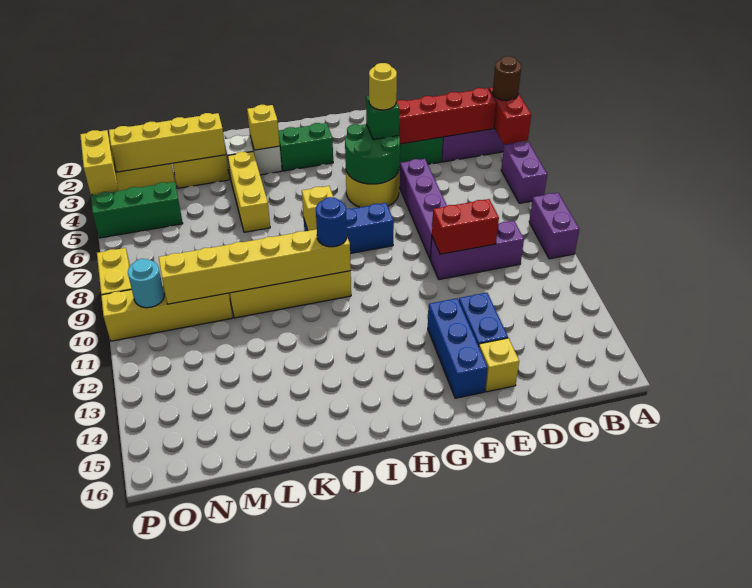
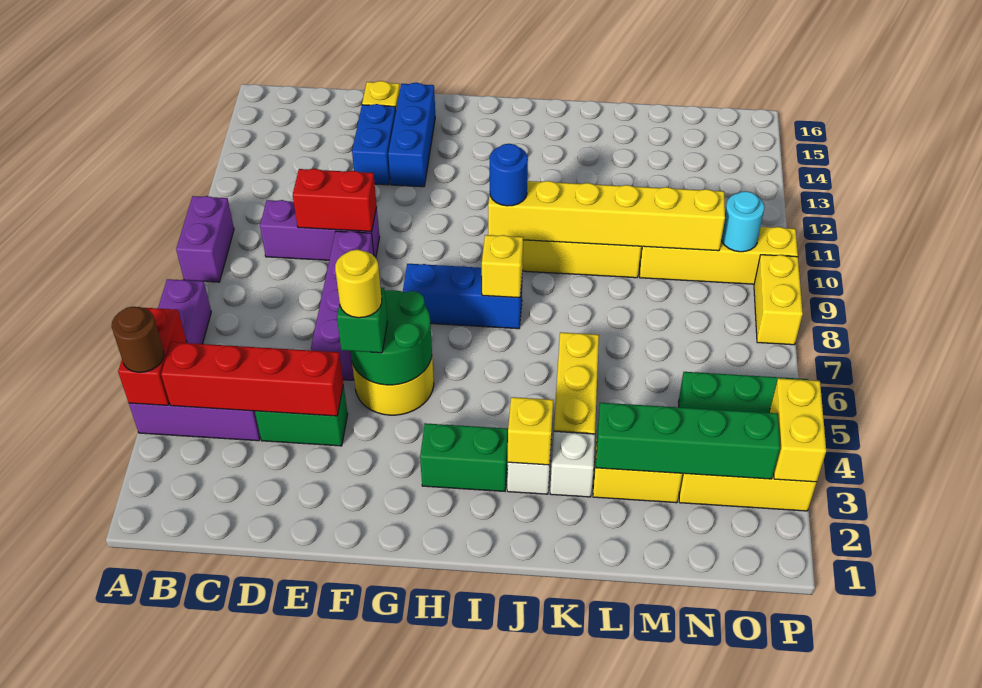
yellow brick L3:O3 level 2 -> green brick L3:O3 level 2

